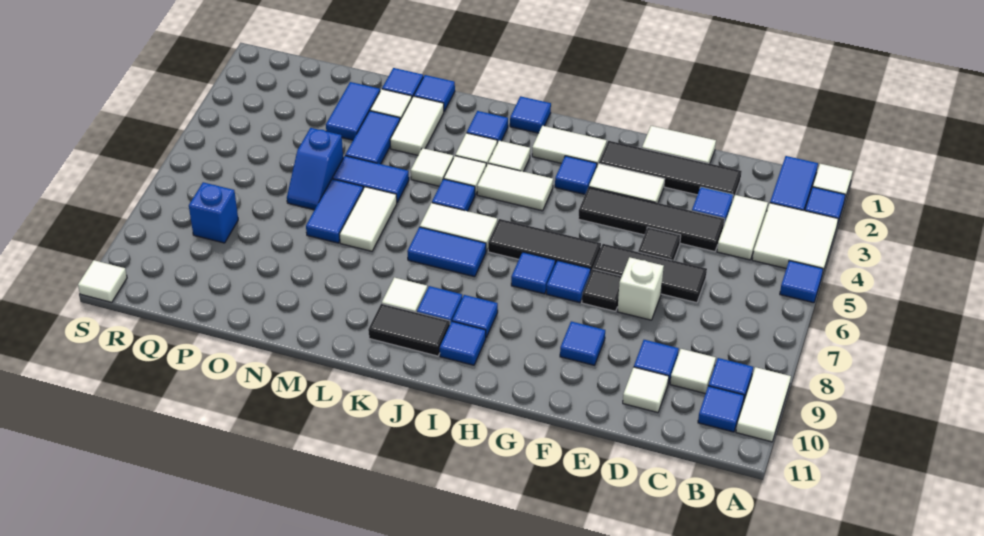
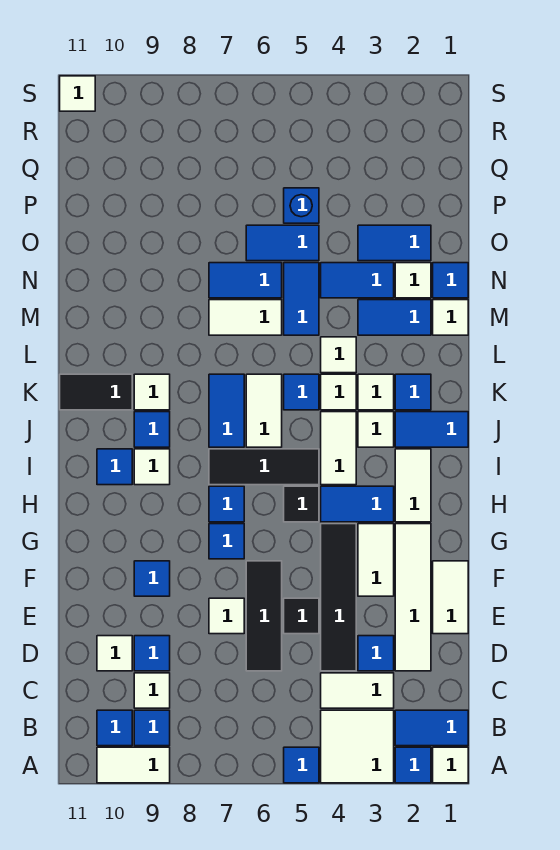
black tile D2:G2 level 1 -> white tile D2:G2 level 1
white brick E7 level 1 -> white tile E7 level 1
black tile F7 level 1 -> black tile H5 level 1
black tile G6:I6 level 1 -> black tile I5:I7 level 1
blue tile H3 level 1 -> blue tile H3:H4 level 1
blue tile I9 level 1 -> white tile I9 level 1
blue tile J1 level 1 -> blue tile J1:J2 level 1
black tile J10:K10 level 1 -> black tile K10:K11 level 1
blue tile M1 level 1 -> white tile M1 level 1
white tile M2:M3 level 1 -> blue tile M2:M3 level 1
blue slope O5:O6 level 1 top 5 -> blue tile O5:O6 level 1
blue brick Q8 level 1 -> blue brick P5 level 1

